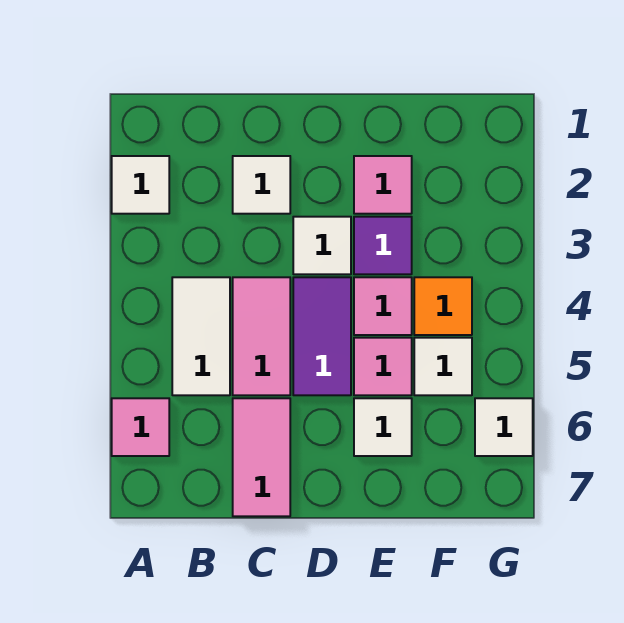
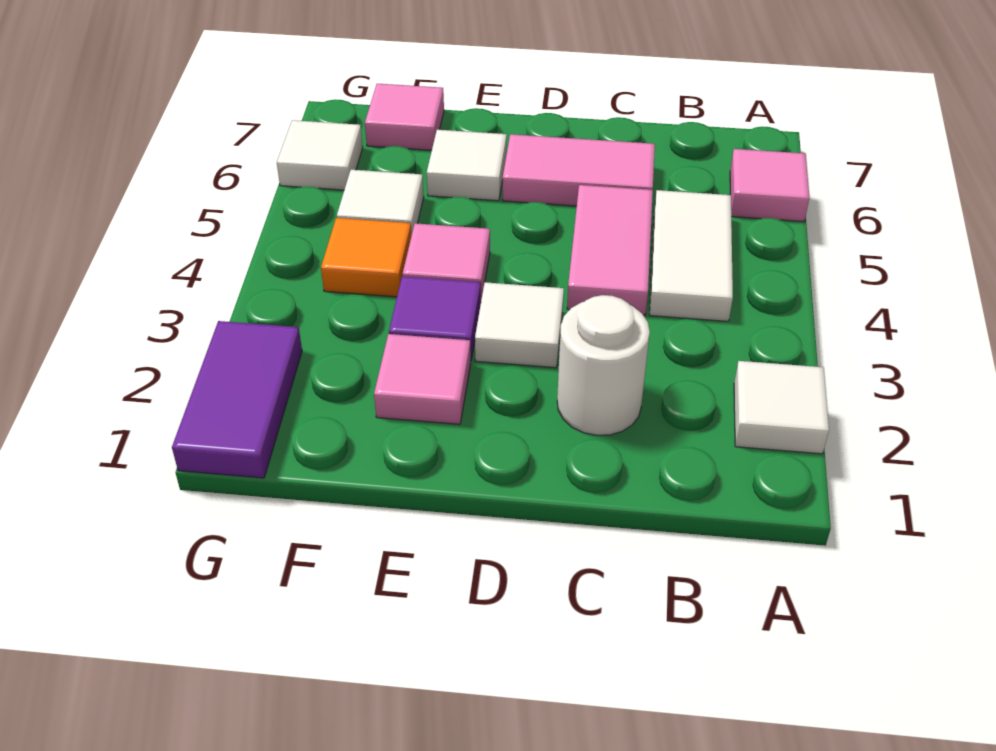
white tile C2 level 1 -> white round brick C2 level 1
pink tile C6:C7 level 1 -> pink tile C6:D6 level 1
purple tile D4:D5 level 1 -> purple tile G1:G2 level 1
pink tile E5 level 1 -> pink tile F7 level 1

